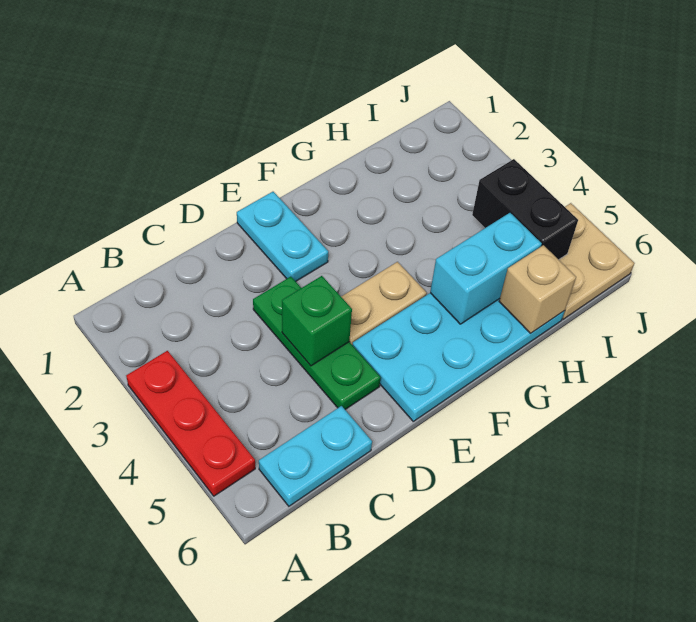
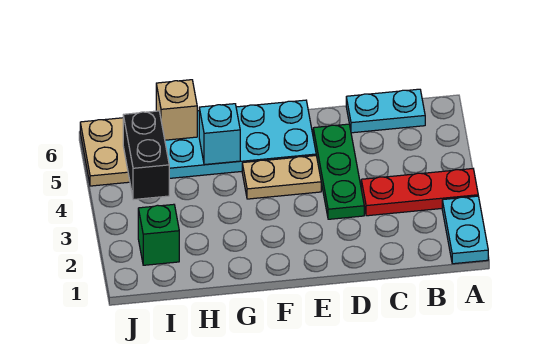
red plate A3:A5 level 1 -> red plate A3:C3 level 1
green brick D4 level 2 -> green brick I2 level 1
cyan plate E1:E2 level 1 -> cyan plate A1:A2 level 1
cyan brick G5:H5 level 2 -> cyan brick G5 level 2

